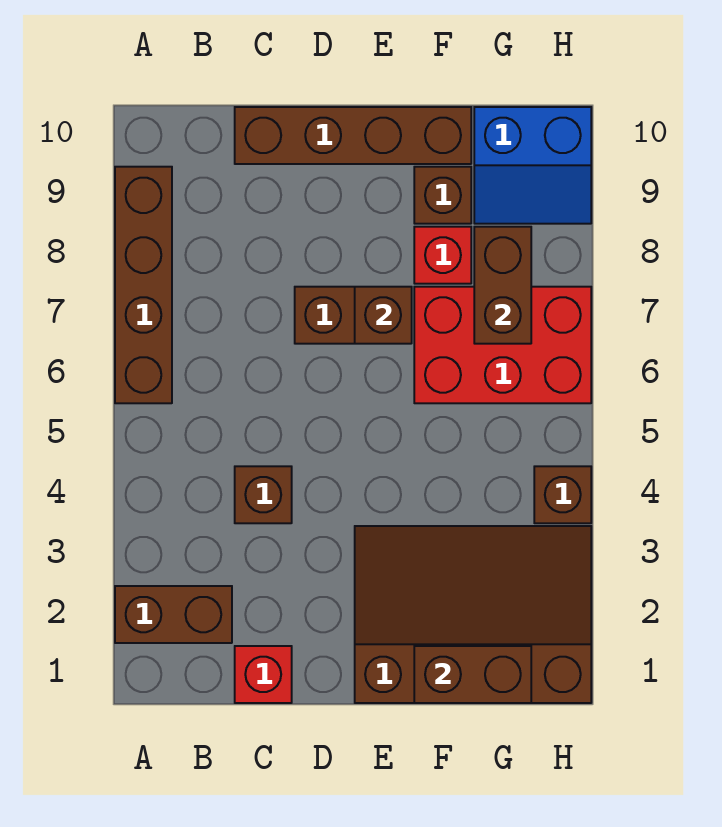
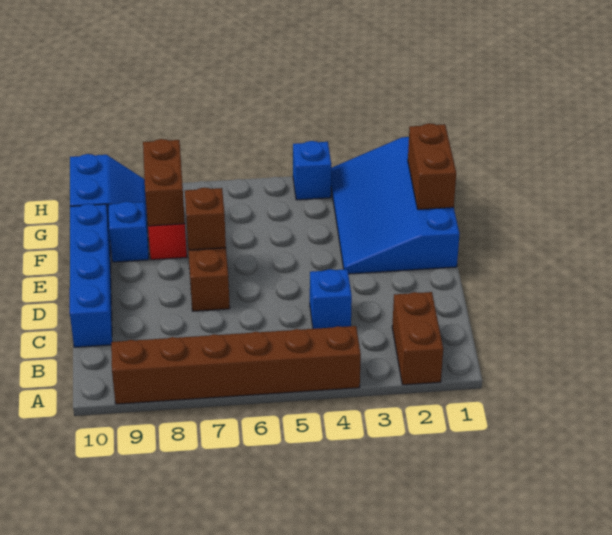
brown brick A6:A9 level 1 -> brown brick A4:A9 level 1
red brick C1 level 1 -> none
brown brick C4 level 1 -> blue brick C4 level 1
brown brick C10:F10 level 1 -> blue brick C10:F10 level 1
brown slope E1:H3 level 1 top 1 -> blue slope E1:H3 level 1 top 1
red brick F6:H7 level 1 -> none
brown brick F9 level 1 -> blue brick F9 level 1
brown brick G7:G8 level 2 -> brown brick F8:G8 level 2
brown brick H4 level 1 -> blue brick H4 level 1

